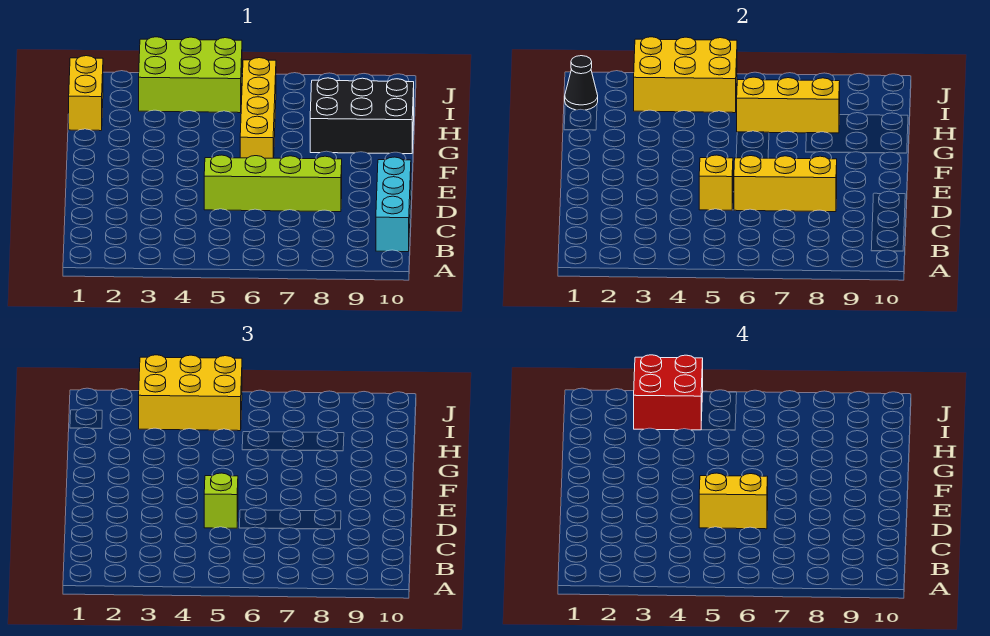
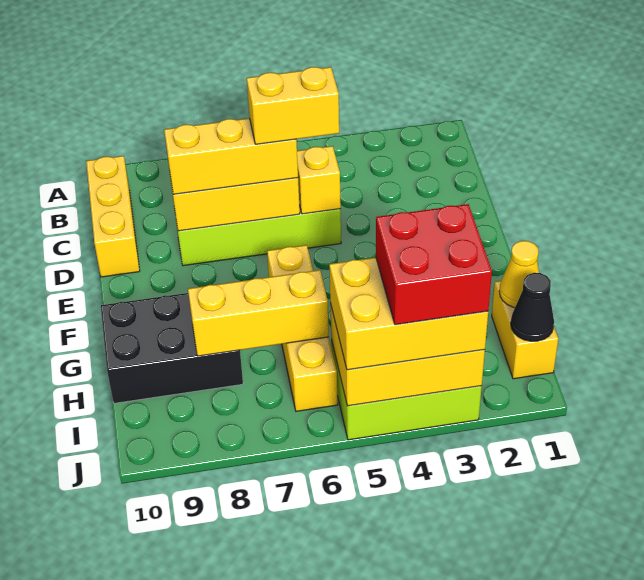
cyan brick B10:D10 level 1 -> yellow brick B10:D10 level 1
lime brick D5 level 3 -> none
none -> yellow brick D6:D8 level 3
none -> yellow cone H1 level 2

